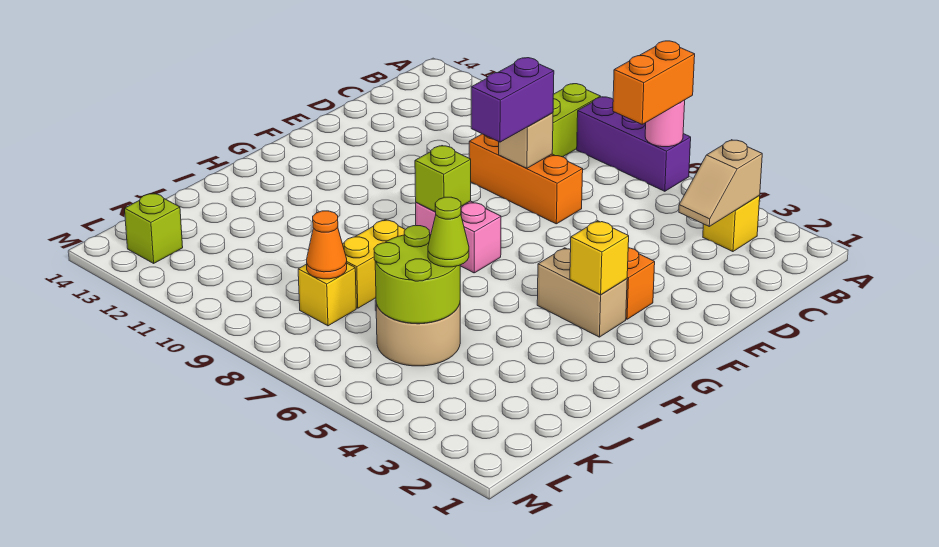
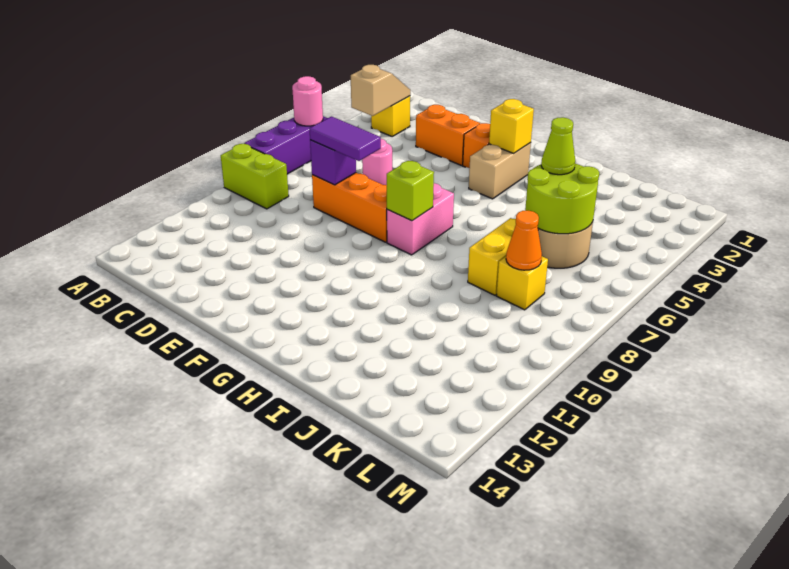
orange brick A6:B6 level 3 -> orange brick D3:E3 level 1
tan slope B3:C3 level 2 top B -> tan slope B3:B4 level 2 top 4
none -> pink round brick D6 level 1
orange brick D7:D9 level 1 -> orange brick D8:F8 level 1
tan brick D8 level 2 -> purple brick D8 level 2
purple brick D8:E8 level 3 -> purple tile D8:E8 level 3
yellow brick I8:J8 level 1 -> yellow brick J7:J8 level 1
lime brick L13 level 1 -> none

